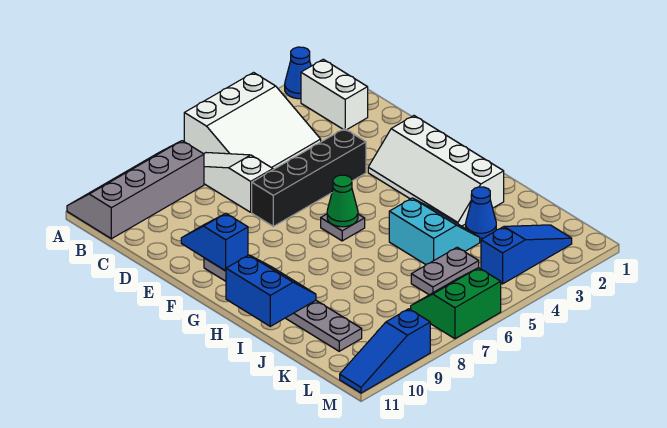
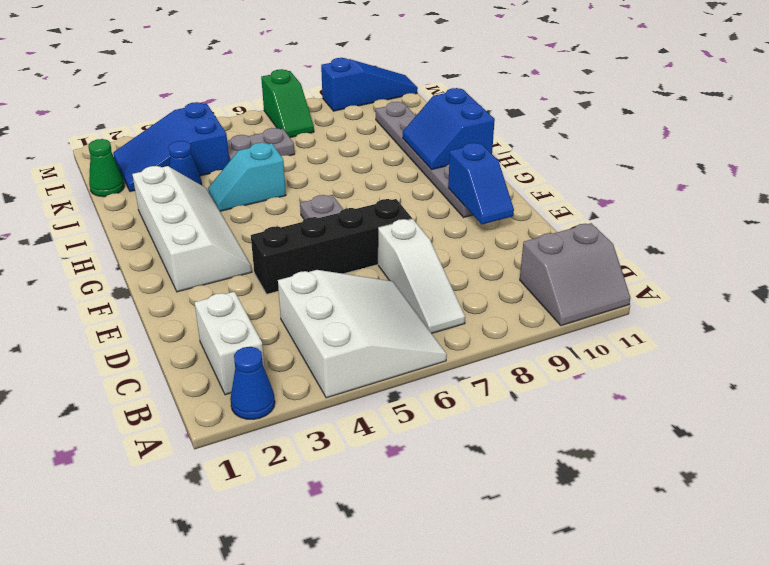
white slope A4:C6 level 1 top A -> white slope A4:C6 level 1 top 4
grey slope A8:B11 level 1 top B -> grey slope A10:B11 level 1 top B
green cone G6 level 2 -> green cone K1 level 1
cyan slope I4:J5 level 1 top 5 -> cyan slope I4:I5 level 1 top 5
blue slope L2:L4 level 1 top 4 -> blue slope K2:L4 level 1 top 4
green slope L6:M7 level 1 top M -> green slope L7:M7 level 1 top M

